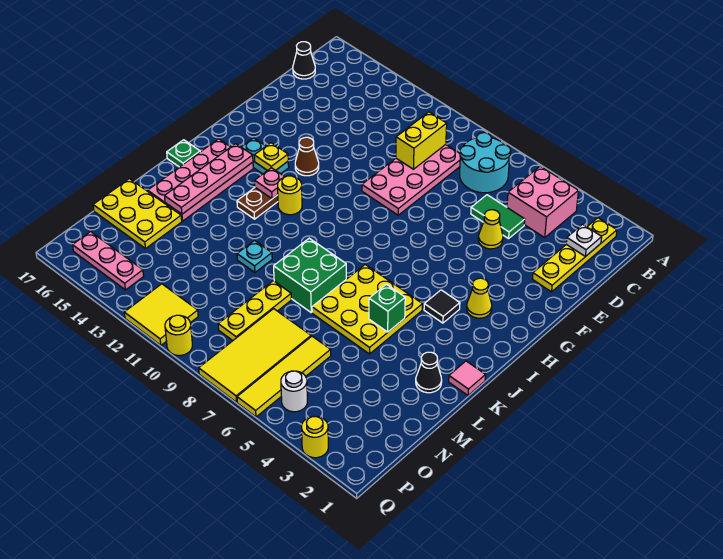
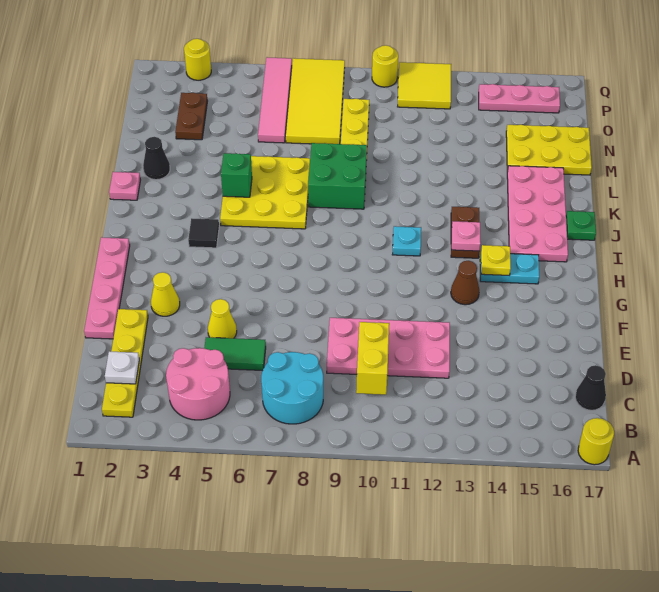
pink brick B4:C5 level 1 -> pink round brick B4:C5 level 1
pink plate C9:F10 level 1 -> pink plate D9:E12 level 1
yellow cone H3 level 1 -> yellow cone F3 level 1
yellow round brick I12 level 1 -> yellow round brick A17 level 1
pink plate I15:L15 level 2 -> pink plate E1:H1 level 1
pink tile K1 level 1 -> pink plate K1 level 1
cyan plate L11 level 1 -> cyan plate I11 level 1
none -> brown plate N3:O3 level 1
yellow tile N6:Q6 level 1 -> pink tile N6:Q6 level 1
white round brick P5 level 1 -> none

